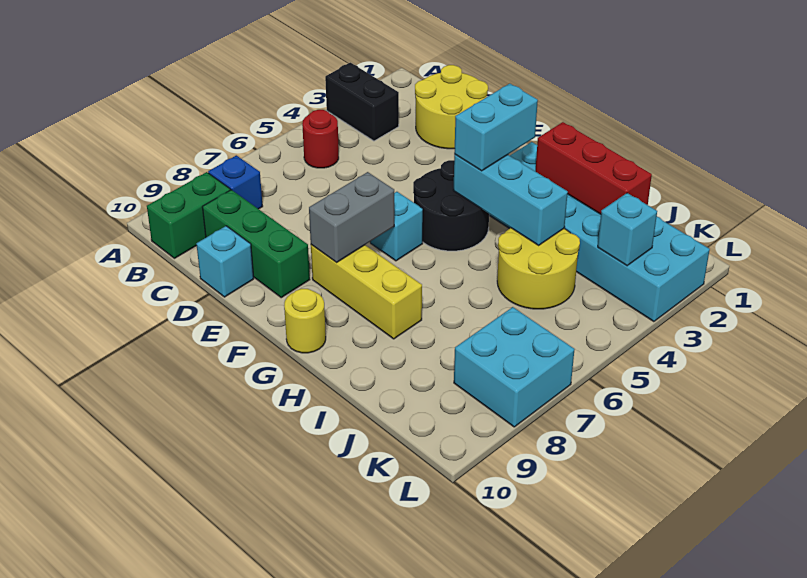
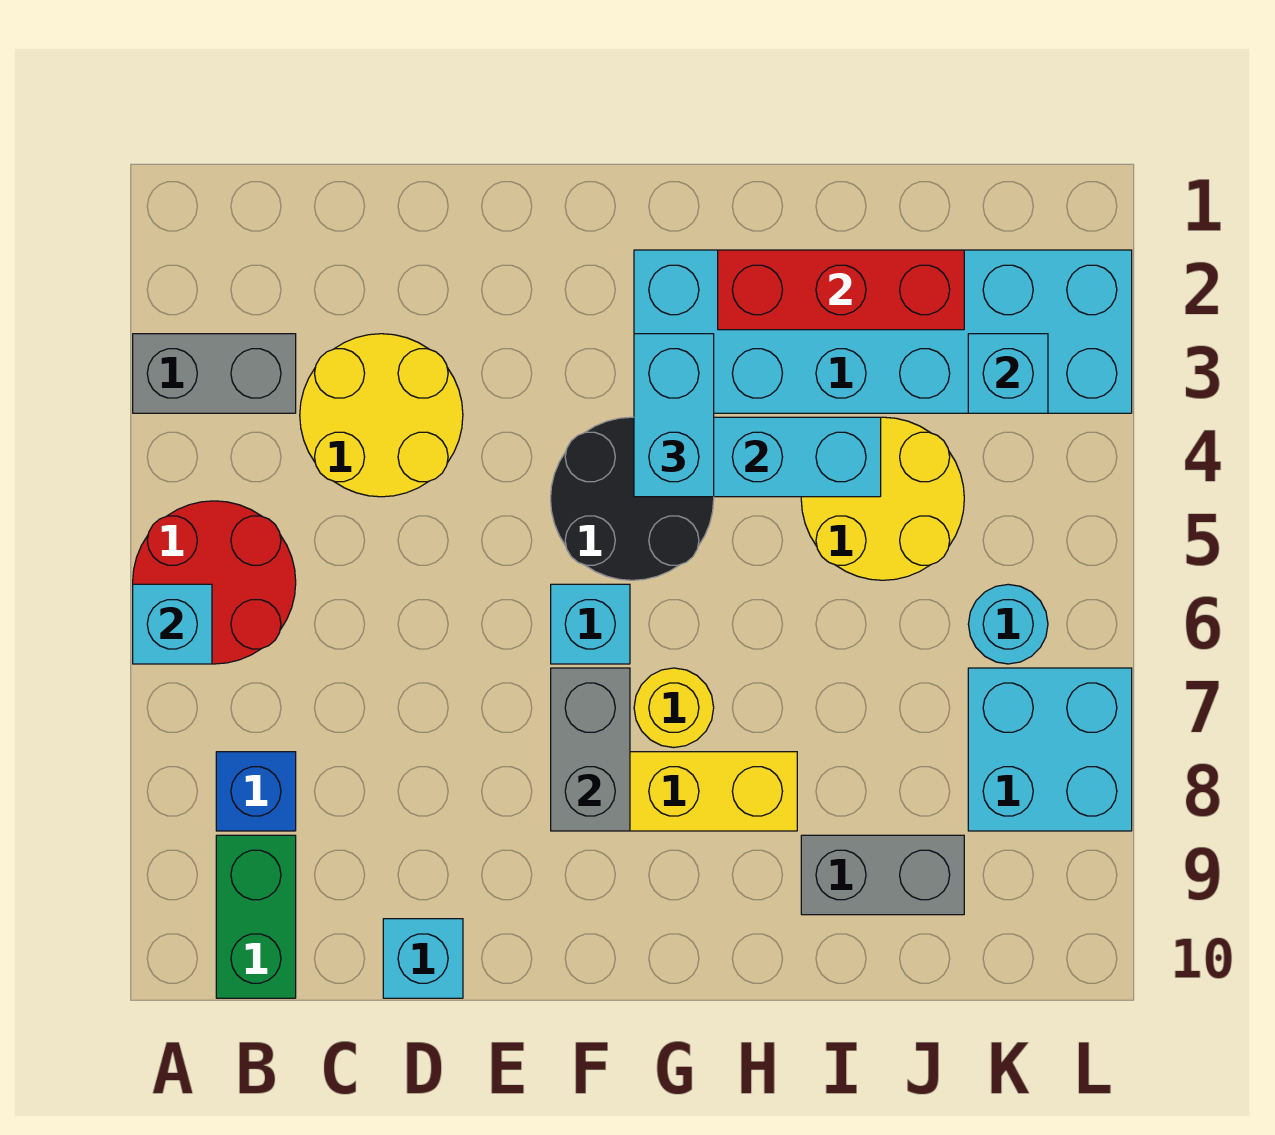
black brick A3:B3 level 1 -> grey brick A3:B3 level 1
none -> cyan brick A6 level 2
red round brick B5 level 1 -> red round brick A5:B6 level 1
yellow round brick C1:D2 level 1 -> yellow round brick C3:D4 level 1
green brick C9:E9 level 1 -> none
yellow round brick G10 level 1 -> yellow round brick G7 level 1
none -> grey brick I9:J9 level 1
none -> cyan round brick K6 level 1

